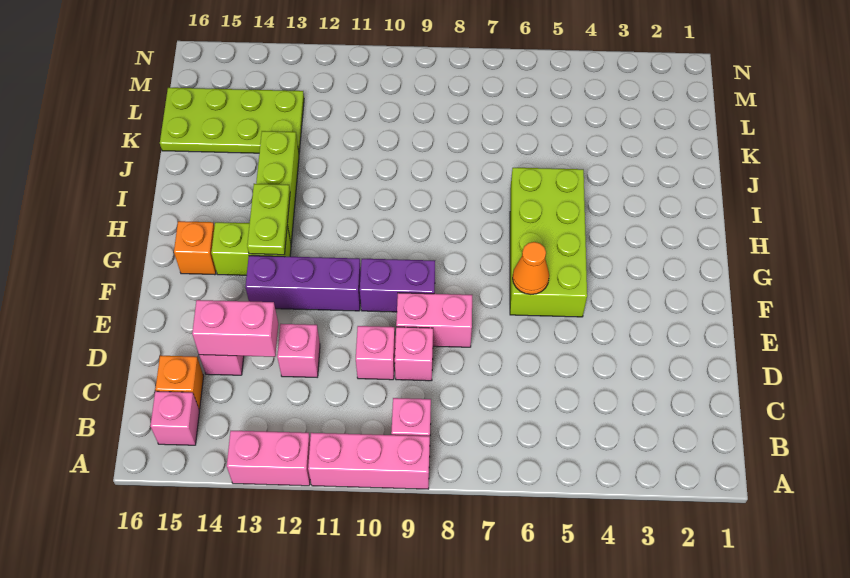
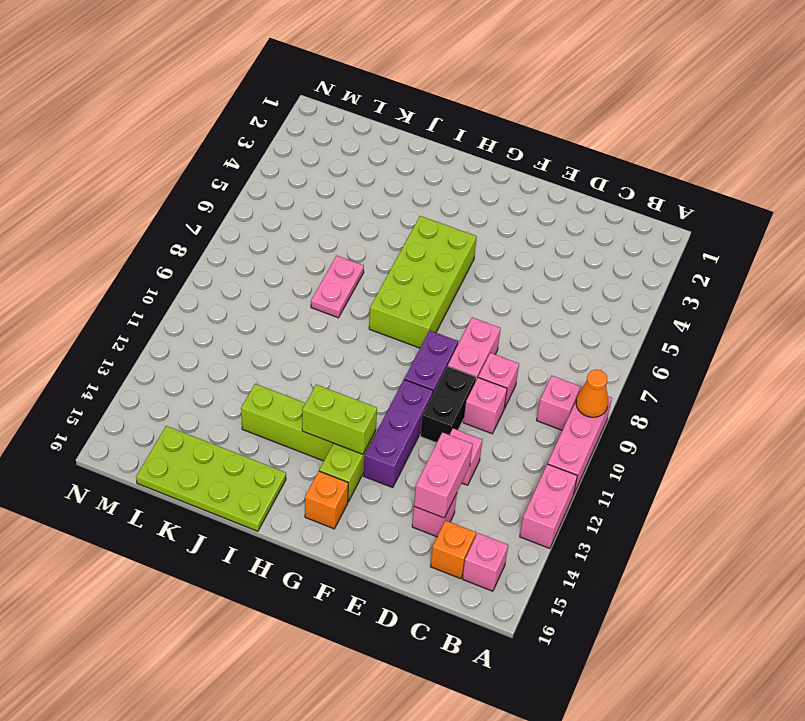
none -> black brick E10:E11 level 1
lime brick F5:I6 level 1 -> lime brick G5:H8 level 1
orange cone F6 level 2 -> orange cone A9 level 2
lime plate G13:H13 level 2 -> lime brick G13:H13 level 2
none -> pink plate J7:J8 level 1
lime plate K13:L16 level 1 -> lime plate I15:L16 level 1

